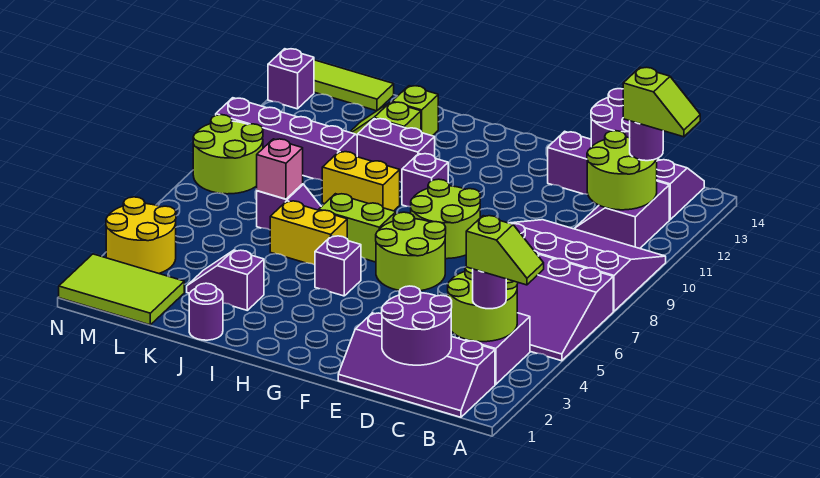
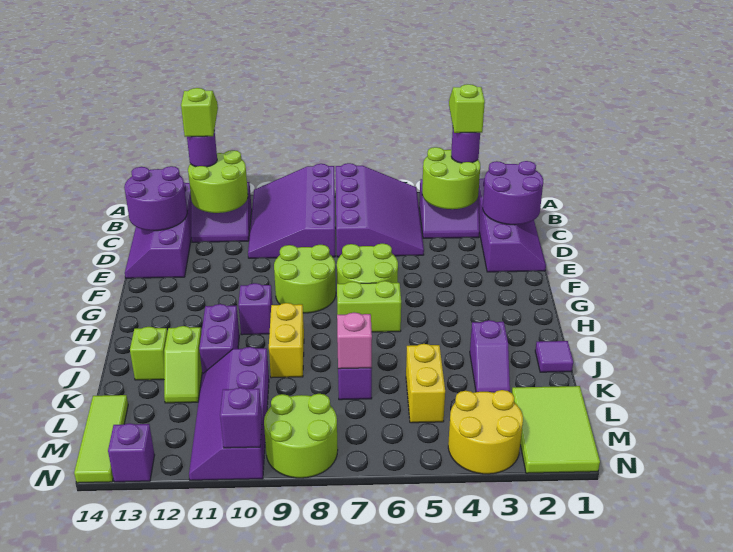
purple brick H5 level 1 -> purple brick N10 level 2
lime brick H7:I7 level 1 -> lime brick H6:H7 level 1
yellow brick I6:J6 level 1 -> yellow brick K5:L5 level 1
purple round brick J1 level 1 -> purple tile J1 level 1

